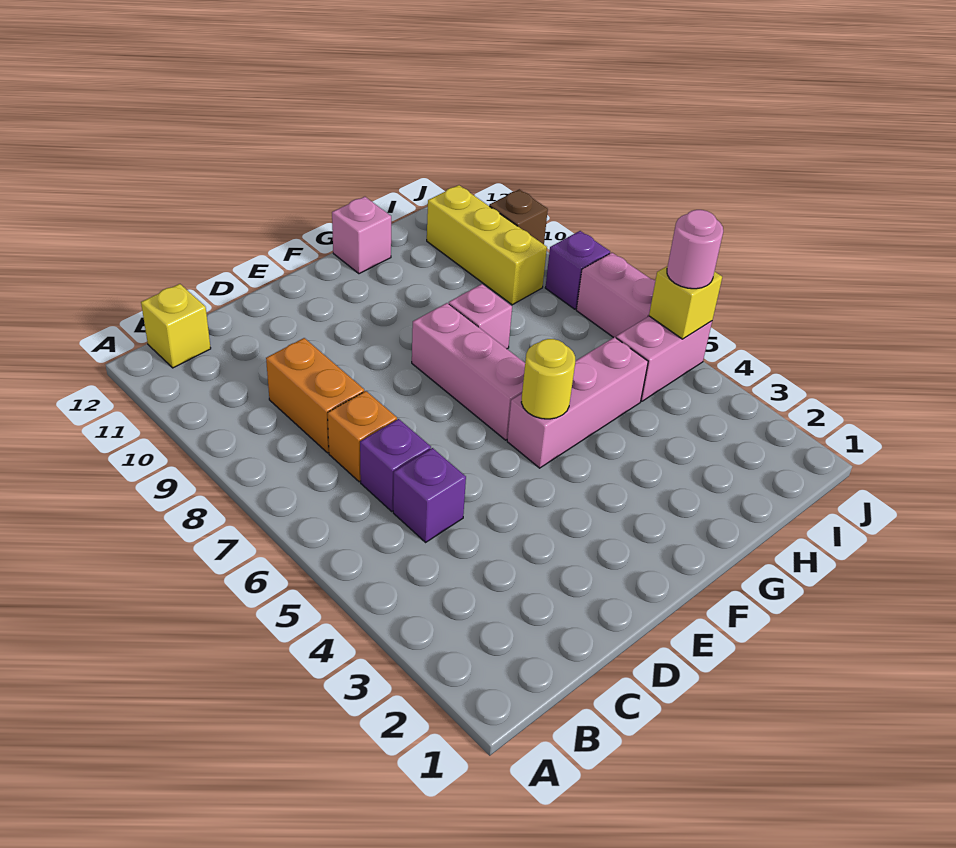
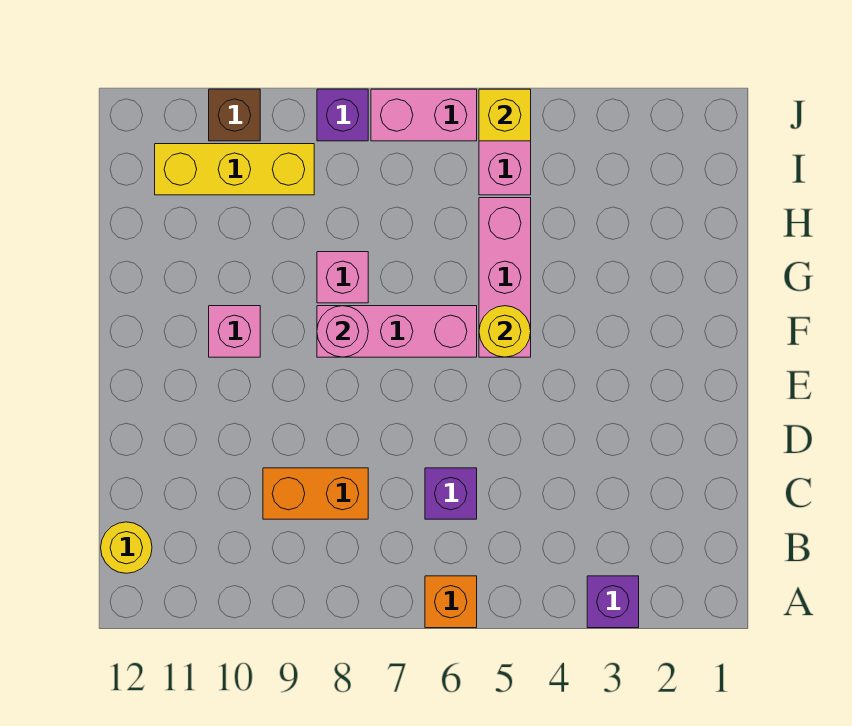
yellow brick B12 level 1 -> yellow round brick B12 level 1
purple brick C5 level 1 -> purple brick A3 level 1
orange brick C7 level 1 -> orange brick A6 level 1
pink brick G12 level 1 -> pink brick F10 level 1
pink round brick J5 level 3 -> pink round brick F8 level 2

